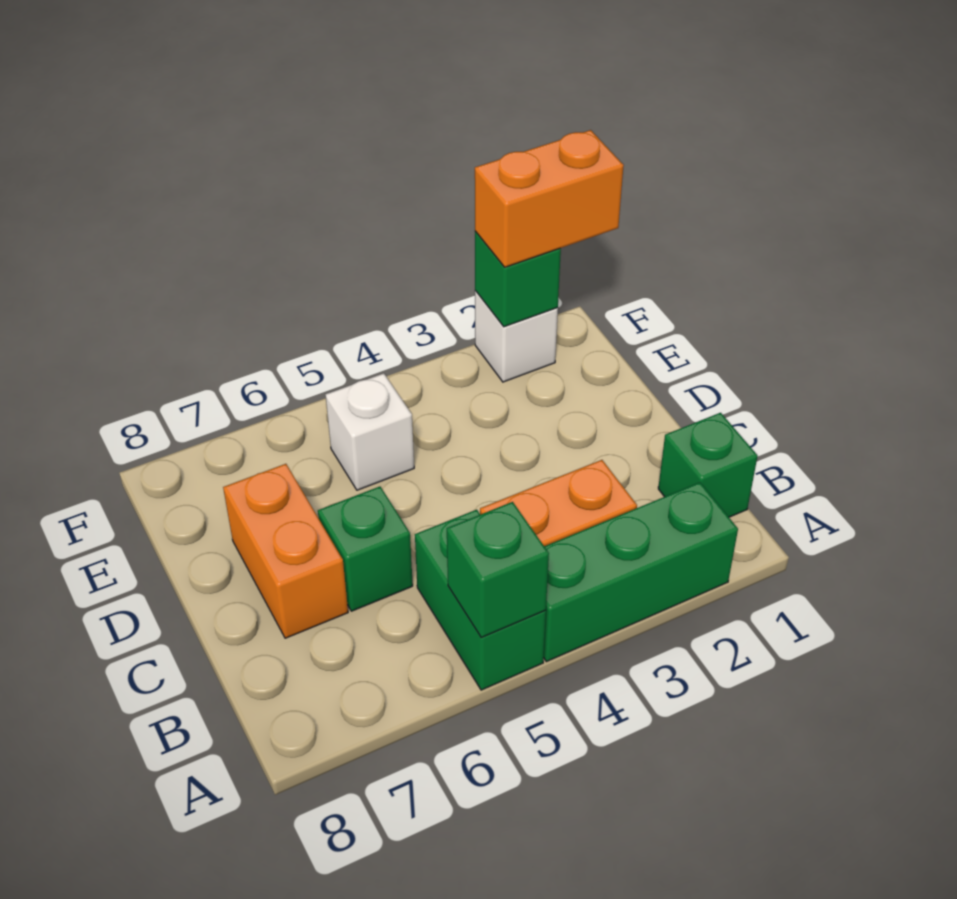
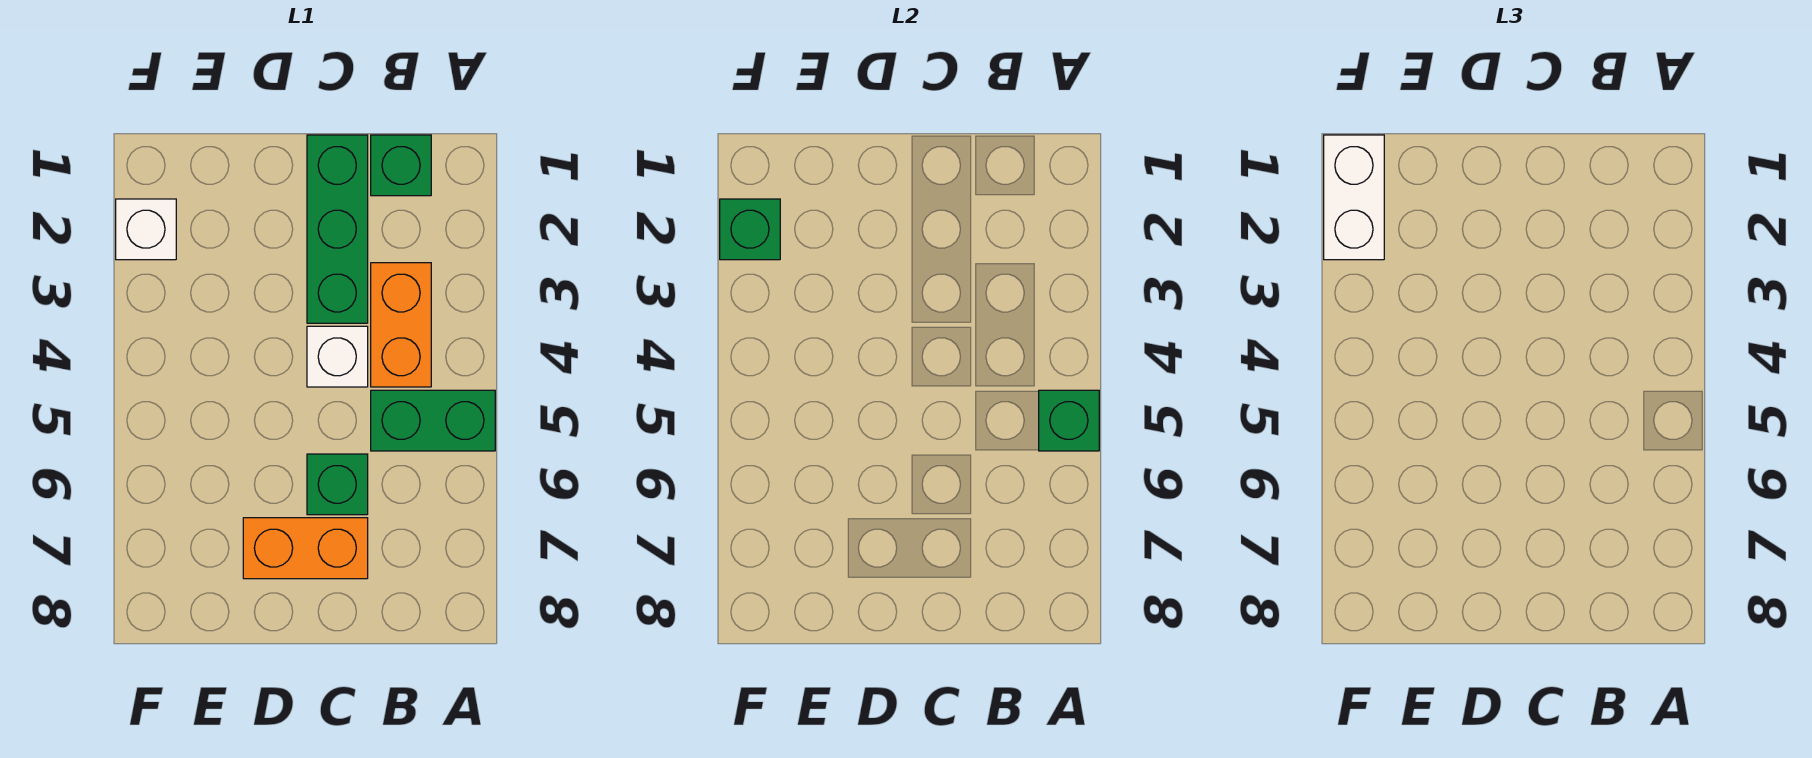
green brick A2:A4 level 1 -> green brick C1:C3 level 1
white brick E5 level 1 -> white brick C4 level 1
orange brick F1:F2 level 3 -> white brick F1:F2 level 3

